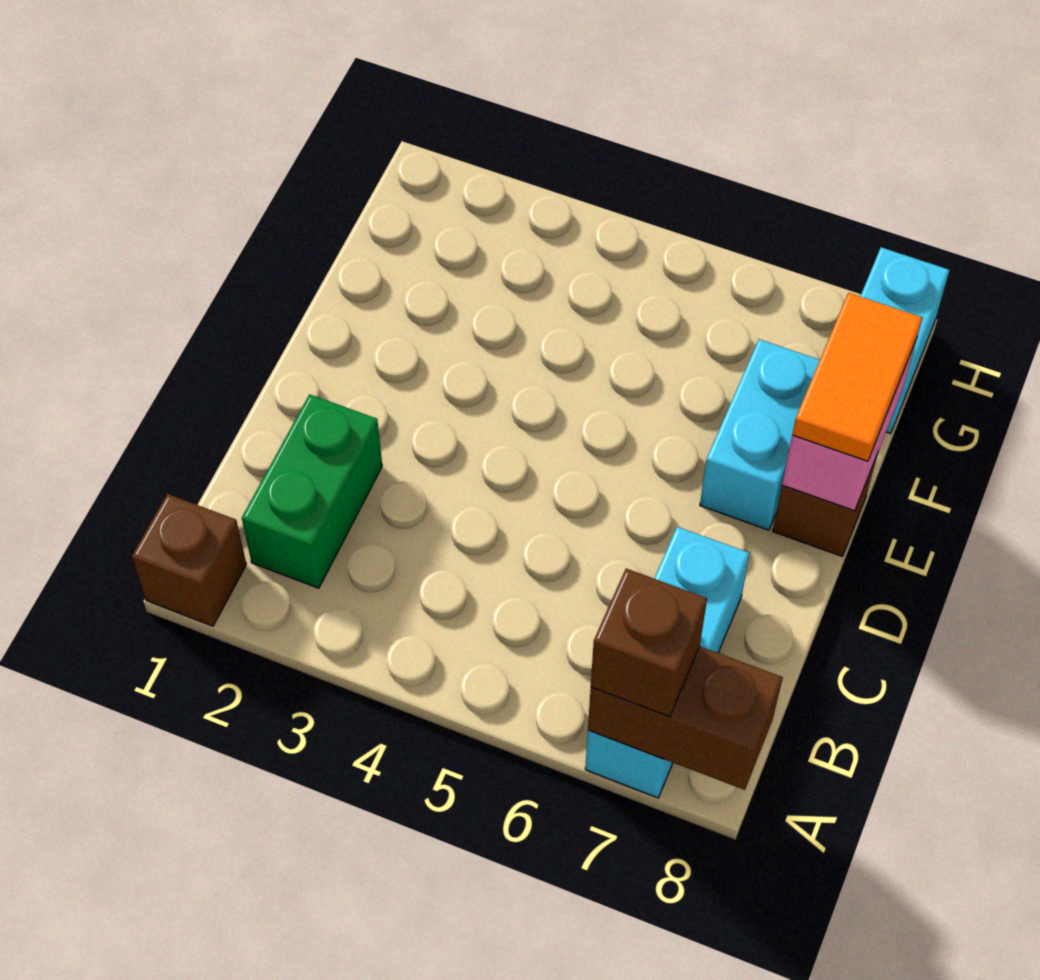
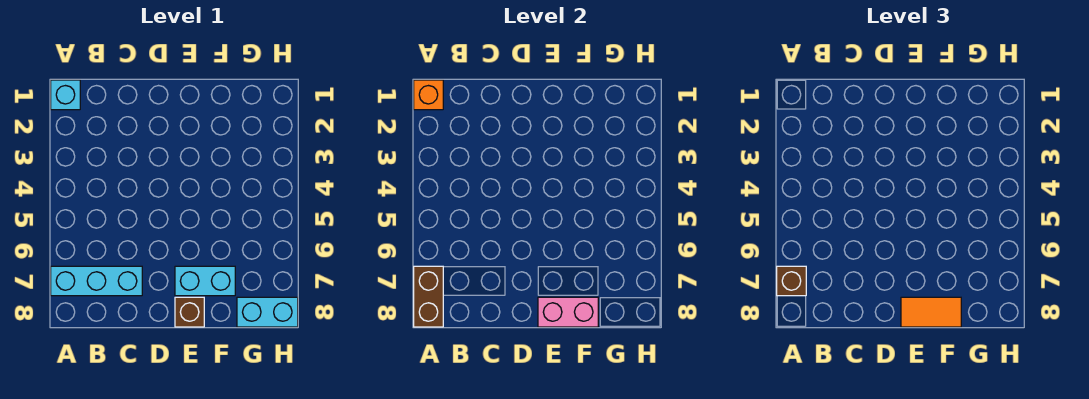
brown brick A1 level 1 -> cyan brick A1 level 1
none -> orange brick A1 level 2
green brick B2:C2 level 1 -> none

